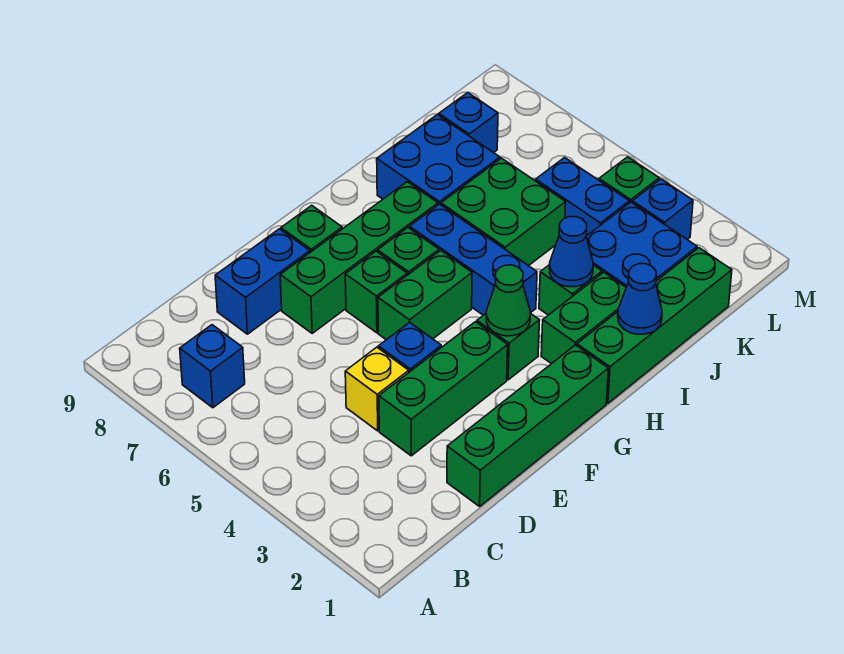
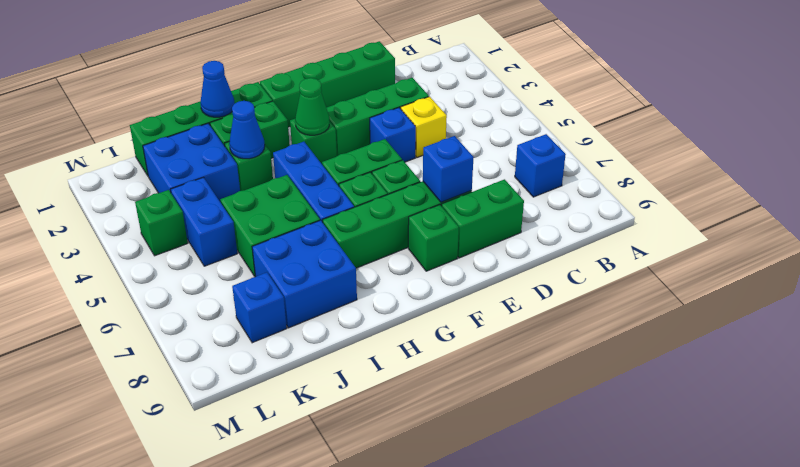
blue brick D8:E8 level 1 -> green brick D8:E8 level 1
blue brick L3 level 1 -> blue brick E7 level 2

